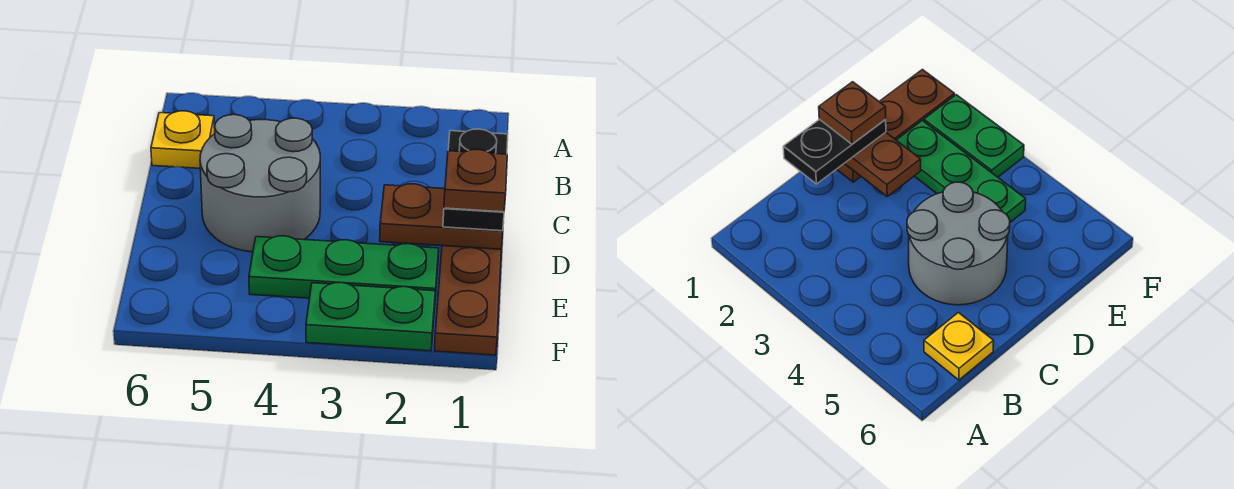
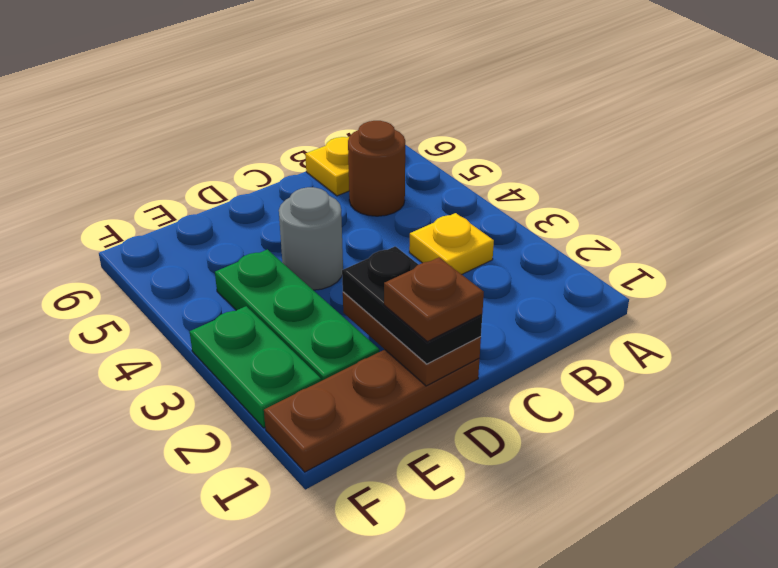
none -> yellow plate B3 level 1
none -> brown round brick B5 level 1
black plate C1:D1 level 3 -> black plate D1:D2 level 3
grey round brick C4:D5 level 1 -> grey round brick D4 level 1

